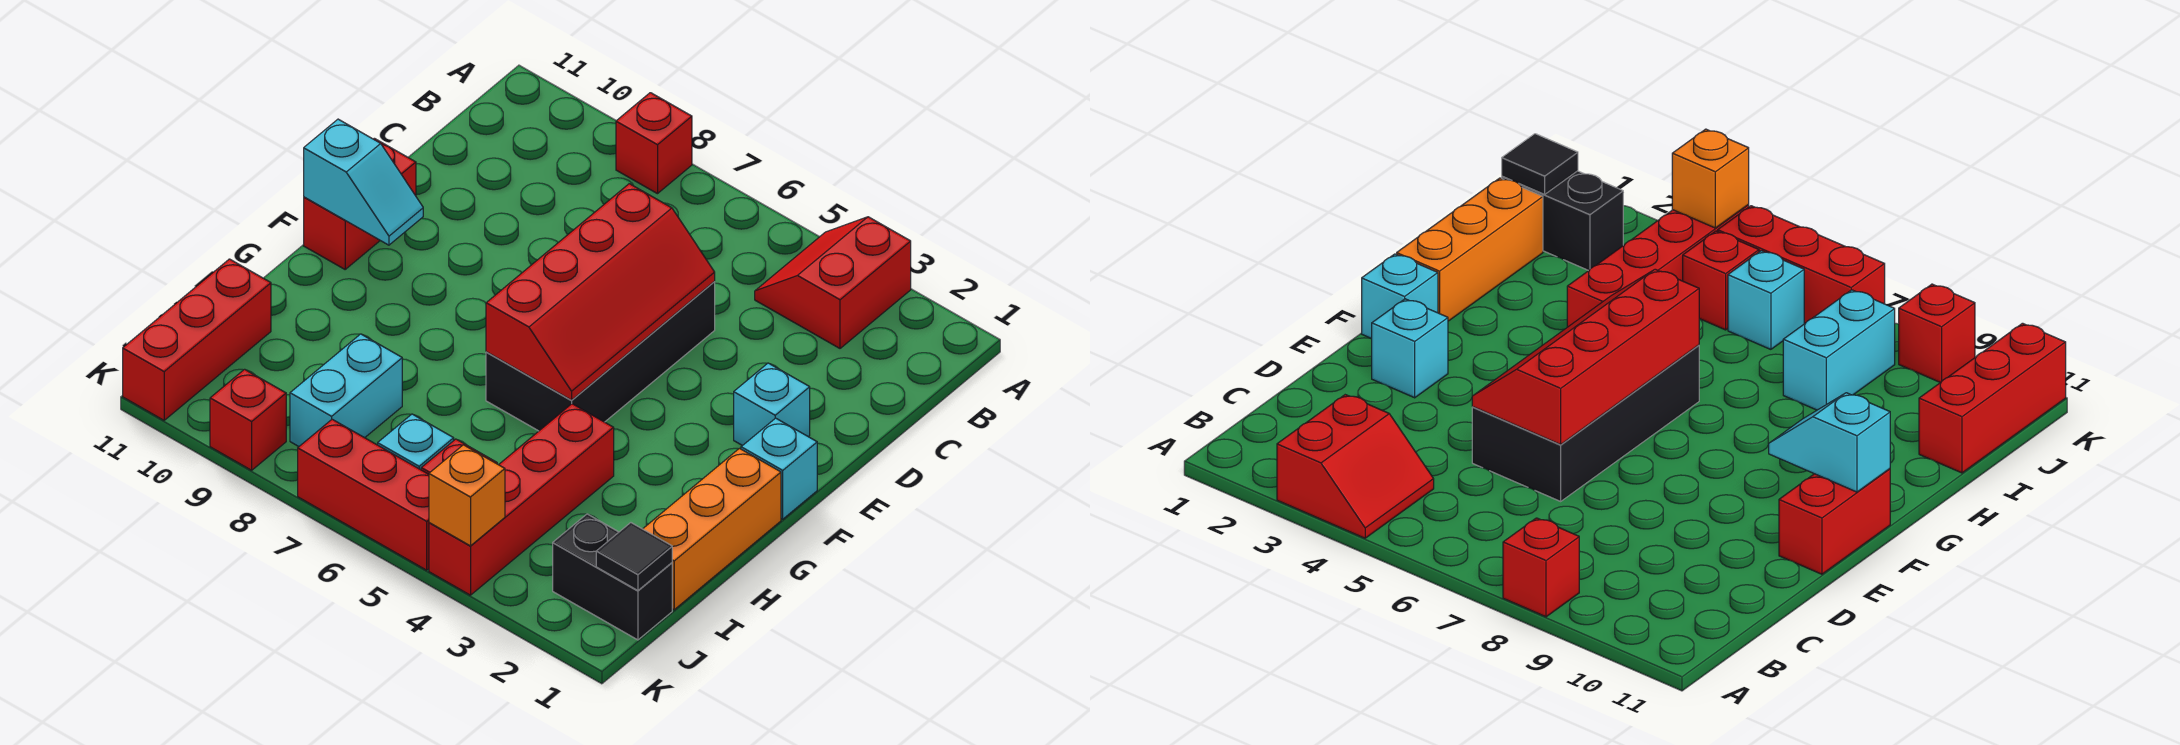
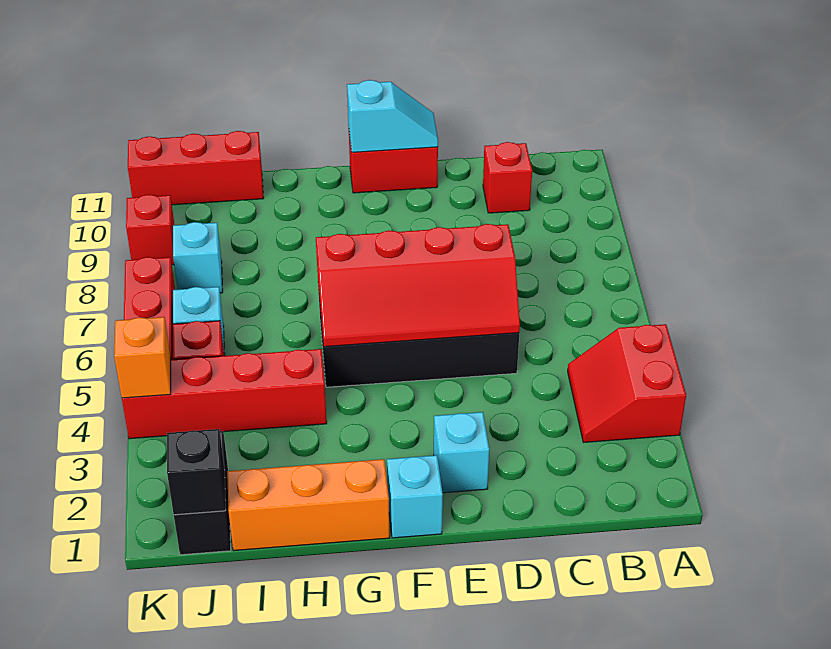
red slope A3:B4 level 1 top 3 -> red slope A3:B4 level 1 top A
red brick A8 level 1 -> red brick C10 level 1
cyan slope F10:F11 level 2 top 11 -> cyan slope E11:F11 level 2 top F
cyan brick I8:J8 level 1 -> cyan brick J8 level 1
black tile J1 level 2 -> black brick J1 level 2

